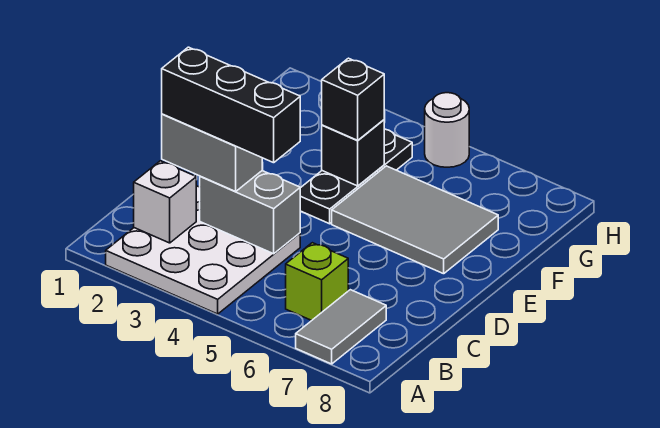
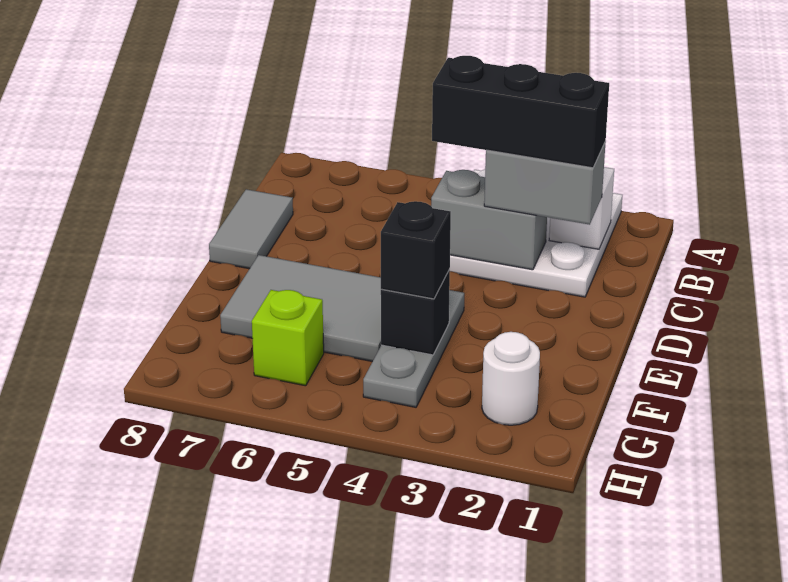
grey tile A7:B7 level 1 -> grey tile C8:D8 level 1
lime brick B6 level 1 -> lime brick G6 level 1
black plate E4:G4 level 1 -> grey plate E4:G4 level 1
white round brick H5 level 1 -> white round brick G2 level 1

